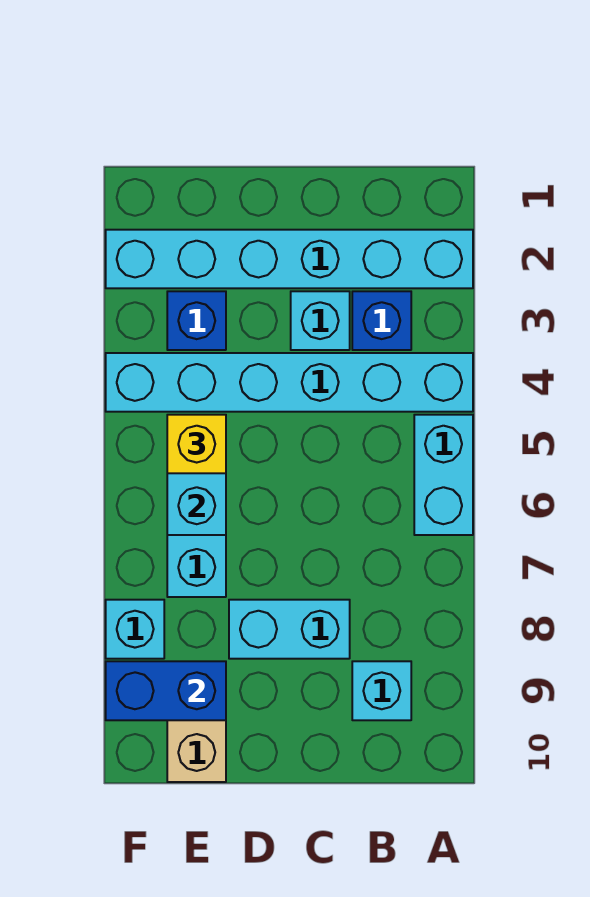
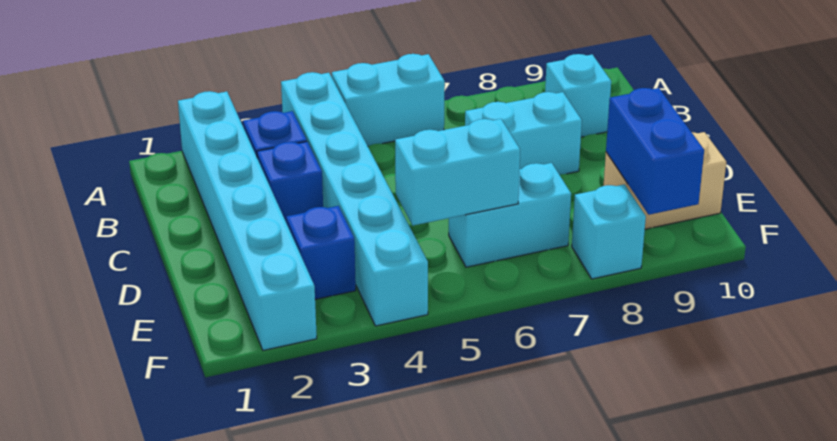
cyan brick C3 level 1 -> blue brick C3 level 1
cyan brick C8:D8 level 1 -> cyan brick C7:C8 level 1
yellow brick E5 level 3 -> none

